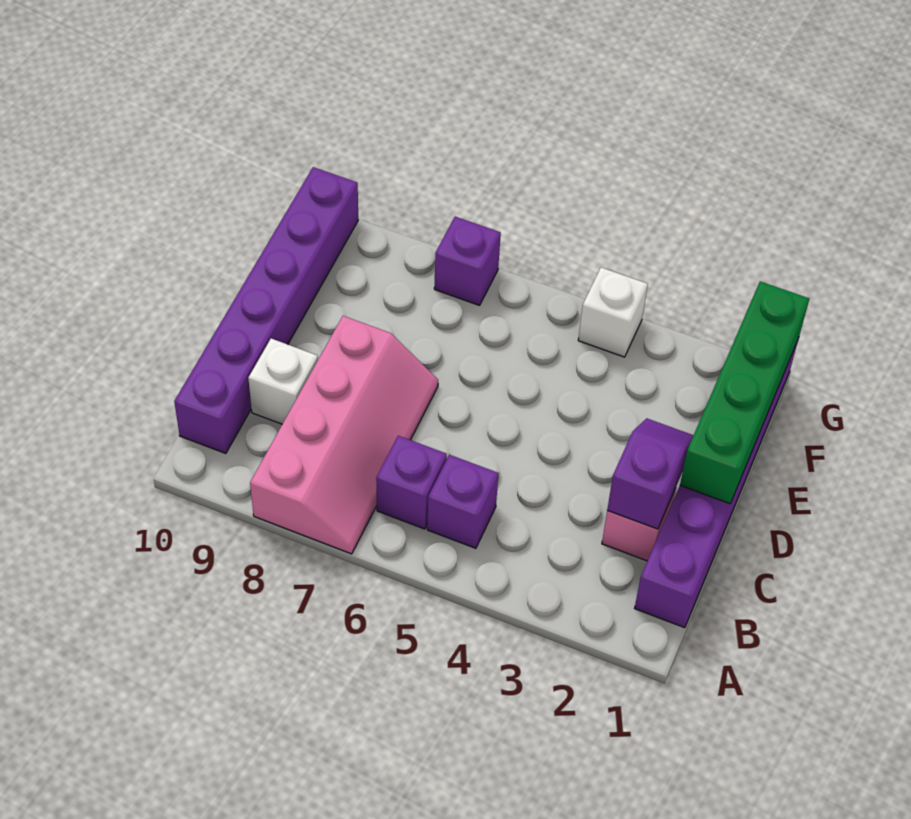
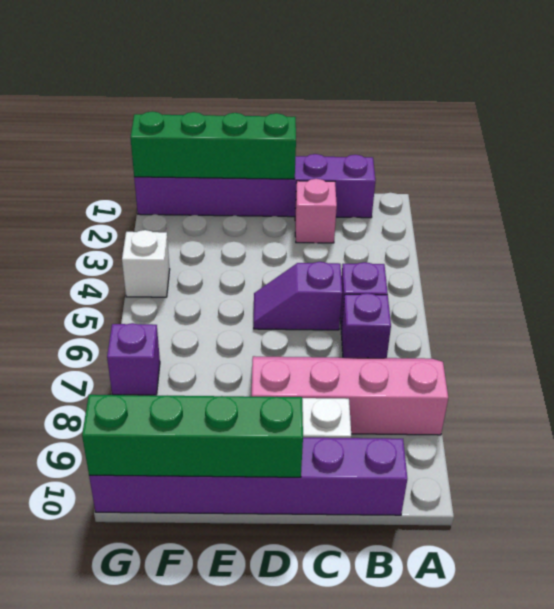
purple slope C2:D2 level 2 top C -> purple slope C5:D5 level 1 top C
none -> green brick D10:G10 level 2

